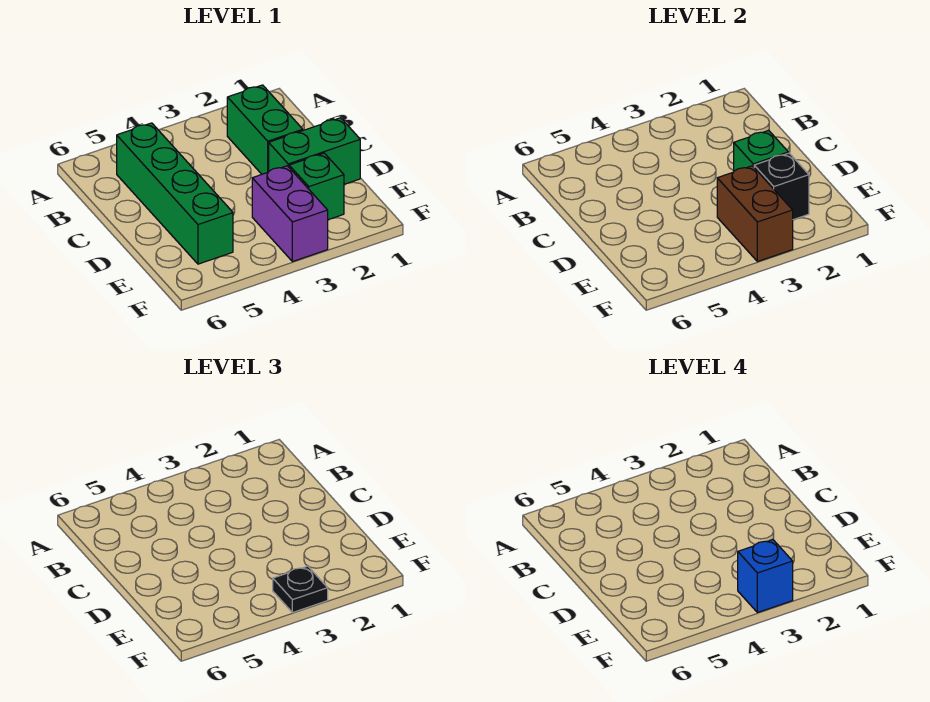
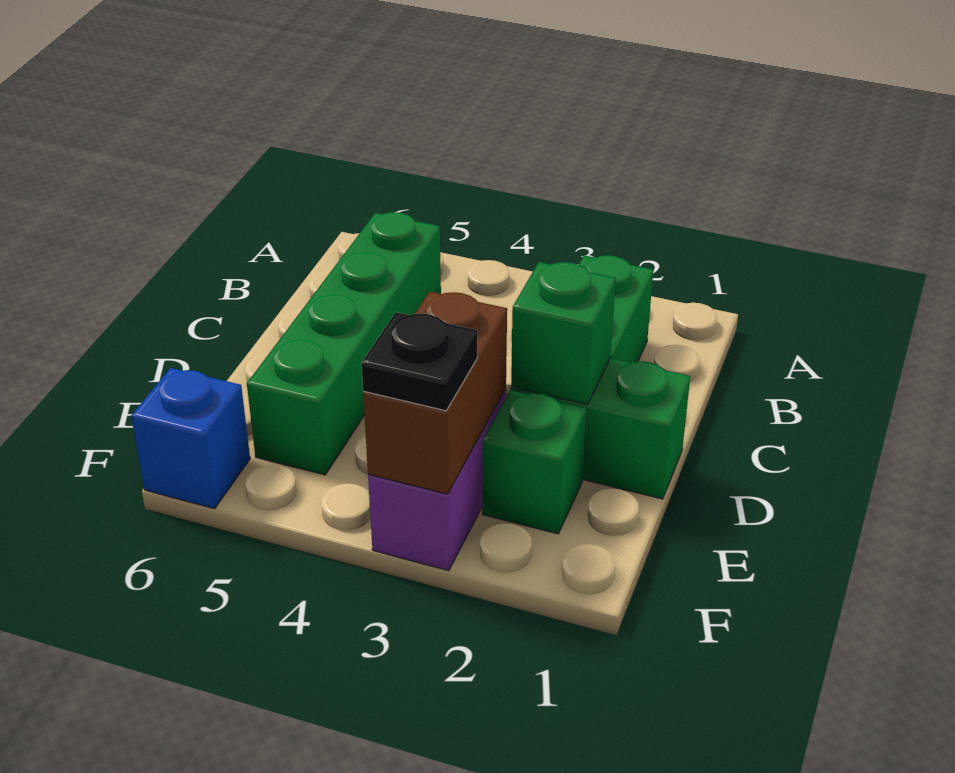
black brick E2 level 2 -> none
blue brick F3 level 4 -> blue brick F6 level 1

